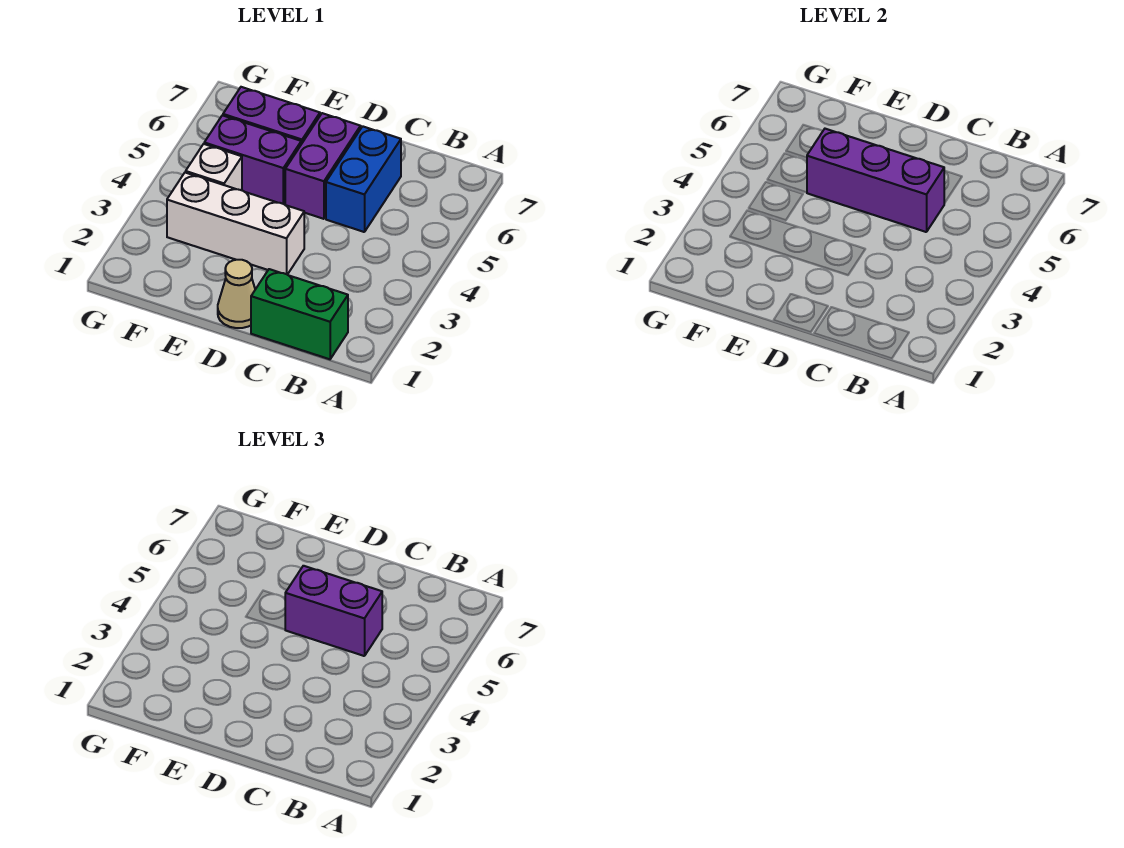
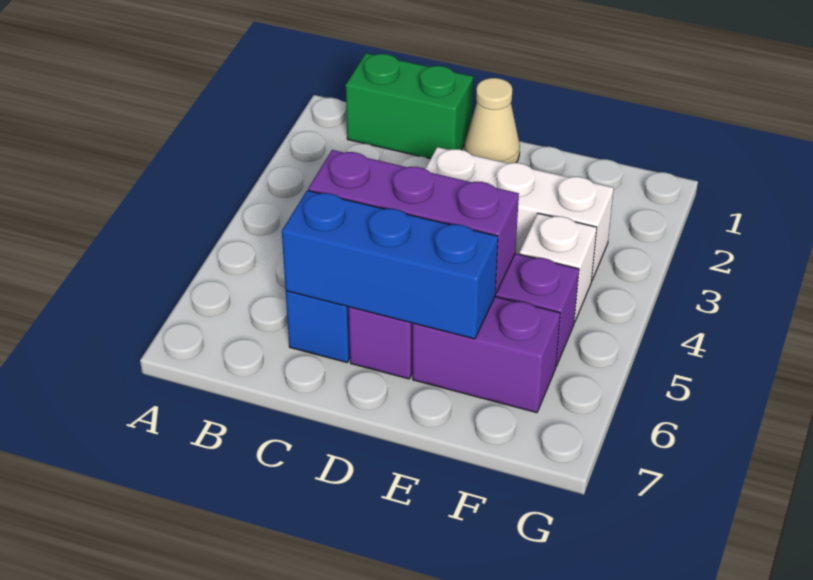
purple brick C5:D5 level 3 -> none
none -> blue brick C6:E6 level 2

